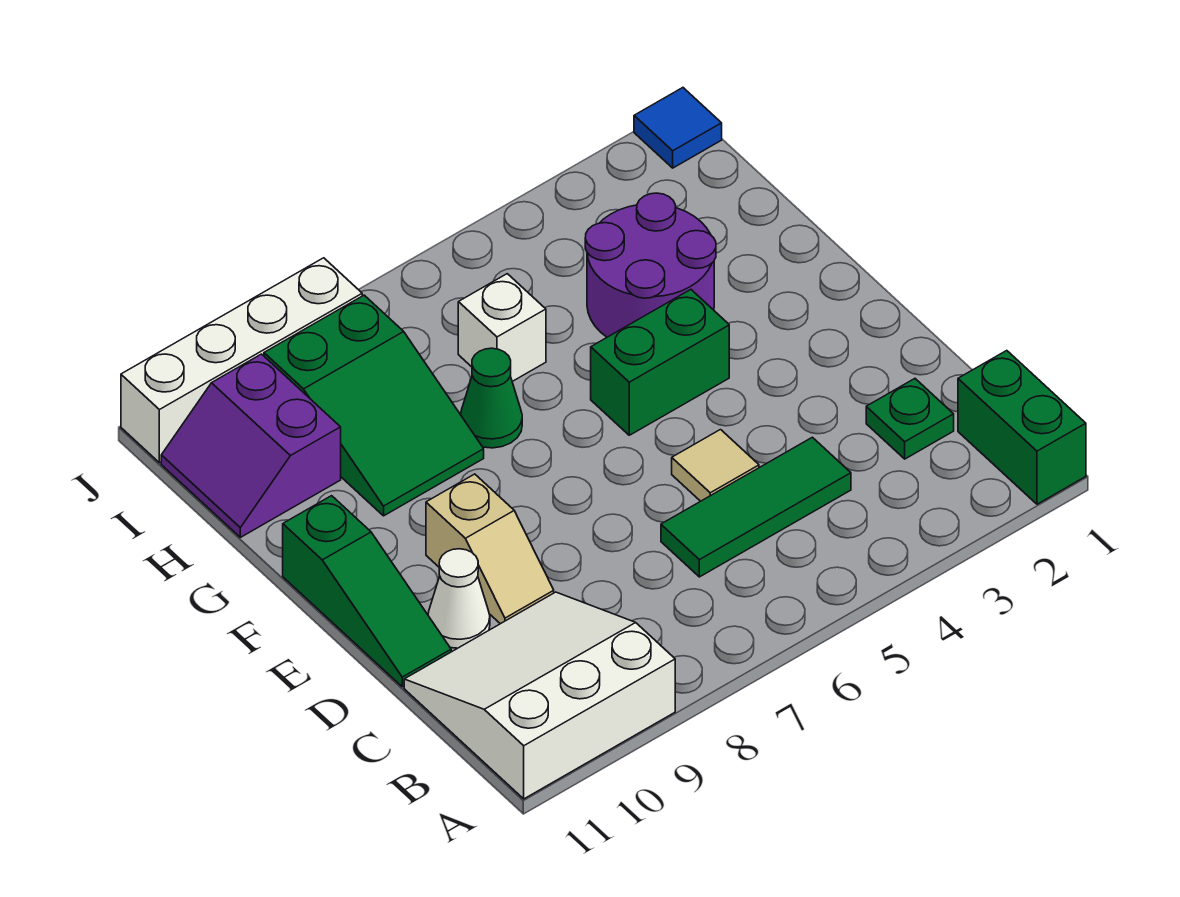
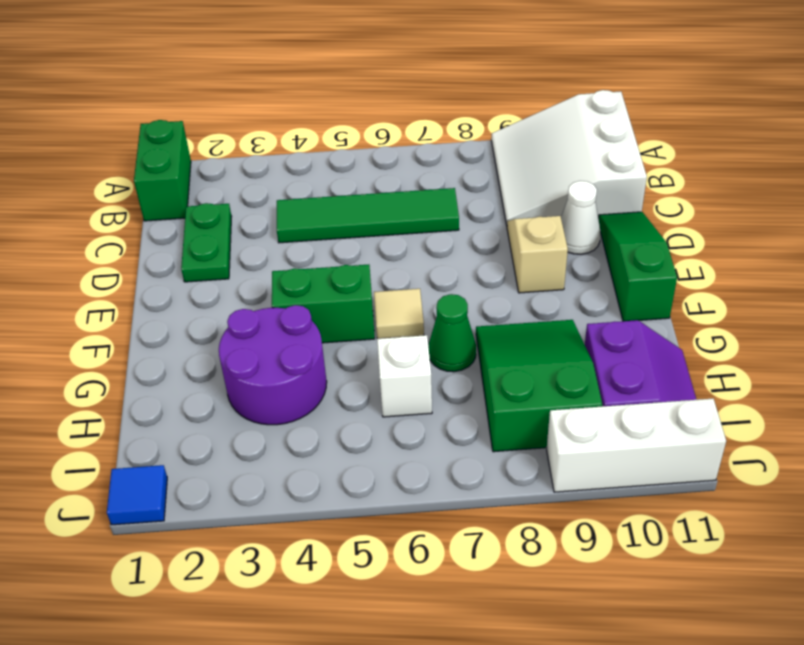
white slope A9:C11 level 1 top A -> white slope A9:C11 level 1 top 11
green plate C2 level 1 -> green plate C2:D2 level 1
green tile C4:C6 level 1 -> green tile C4:C7 level 1
tan tile D5 level 1 -> tan tile F6 level 1
white brick J8:J11 level 1 -> white brick J9:J11 level 1

